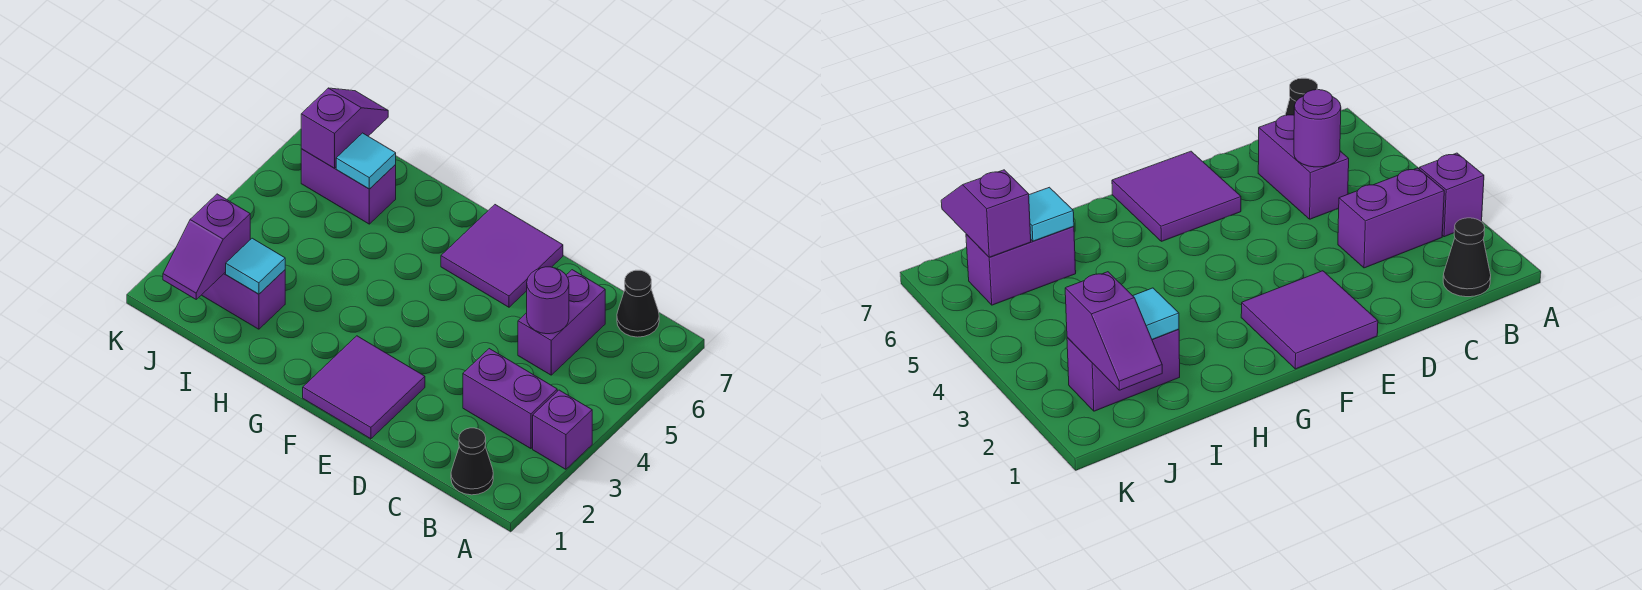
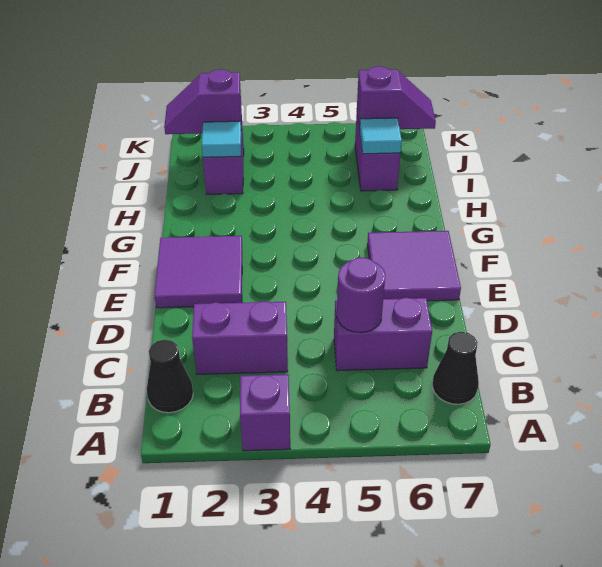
purple brick B3:C3 level 1 -> purple brick C2:C3 level 1

